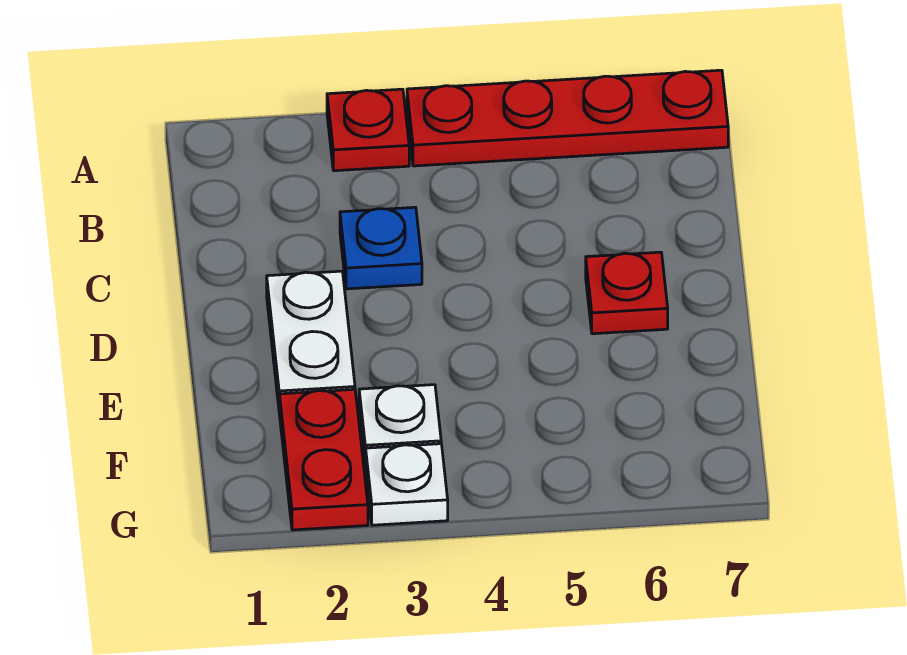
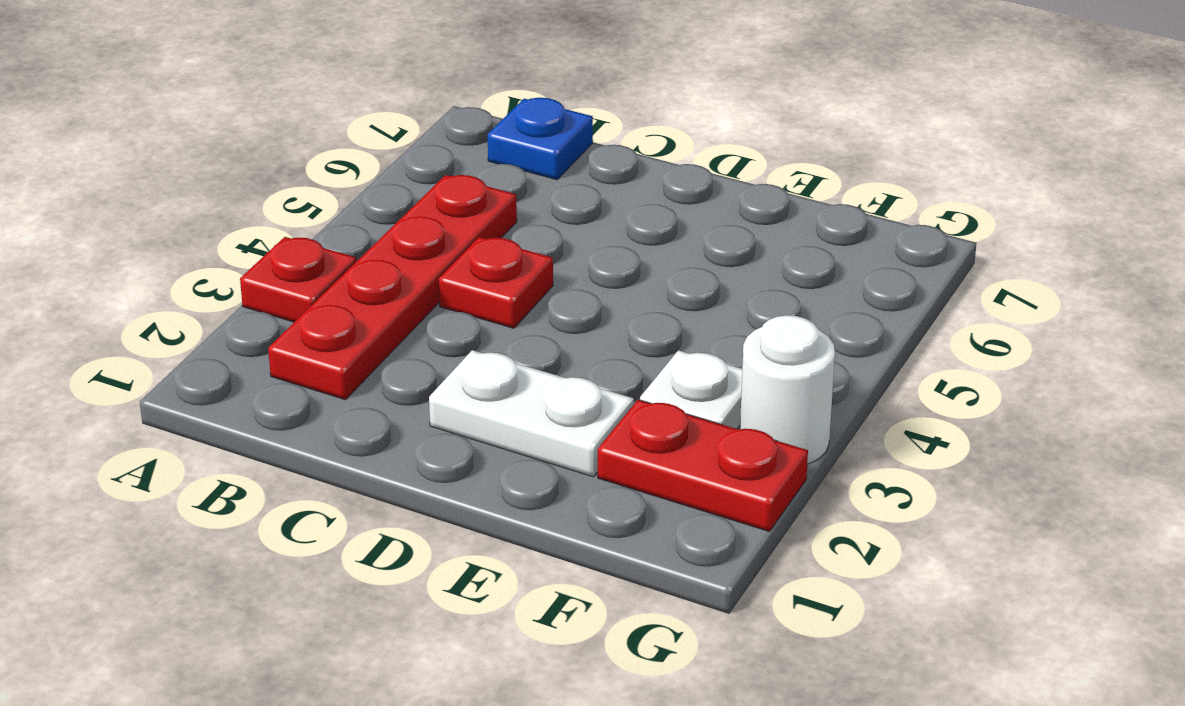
red plate A4:A7 level 1 -> red plate B2:B5 level 1
blue plate C3 level 1 -> blue plate B7 level 1
red plate D6 level 1 -> red plate C4 level 1
white plate G3 level 1 -> white round brick G3 level 1

